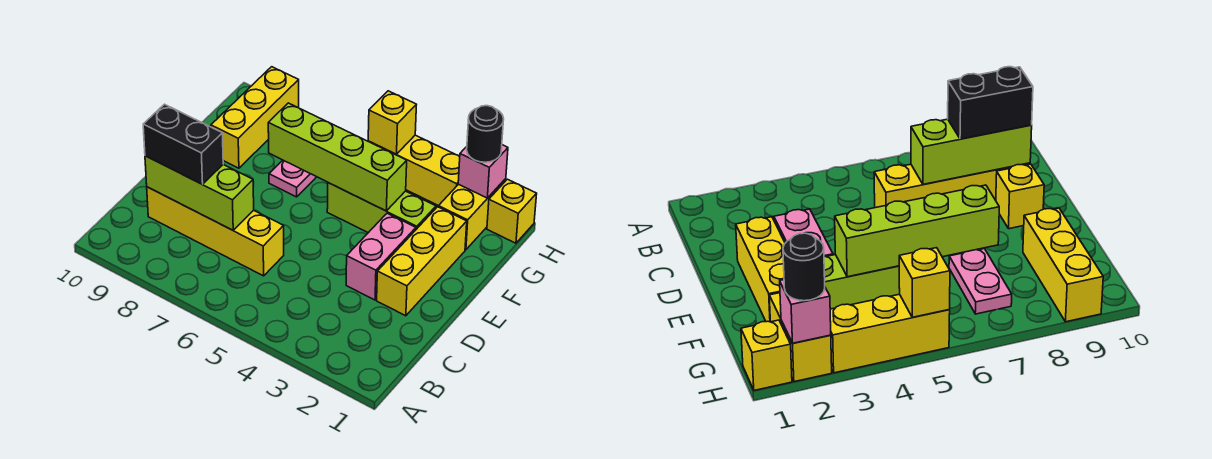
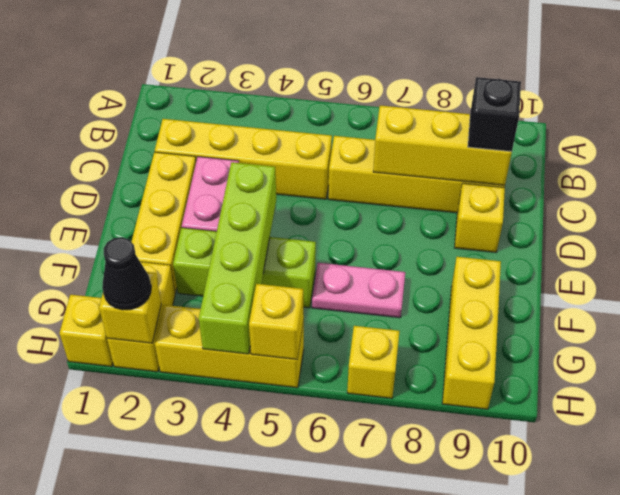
none -> yellow brick C2:C5 level 1
lime brick C7:C9 level 2 -> yellow brick C7:C9 level 2
black brick C8:C9 level 3 -> black brick C9 level 3
lime brick F4:F7 level 2 -> lime brick E4:H4 level 2
pink plate F7:G7 level 1 -> pink plate F6:F7 level 1
pink brick H2 level 2 -> yellow brick H2 level 2
black round brick H2 level 3 -> black cone H2 level 3
none -> yellow brick H7 level 1

